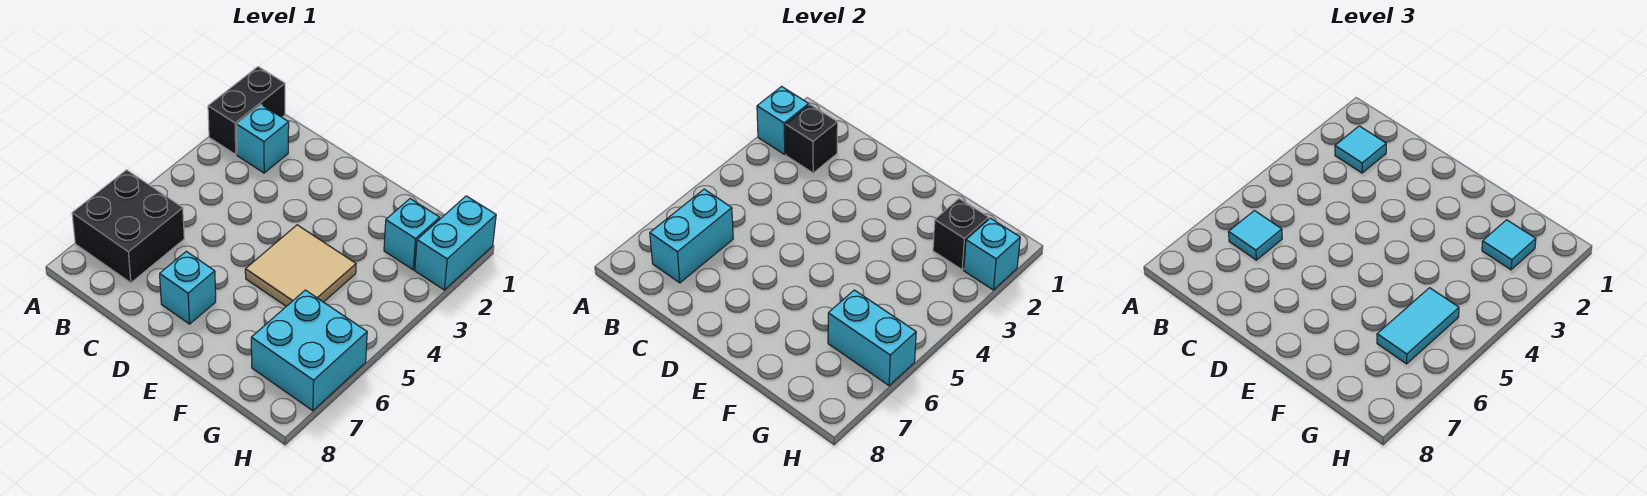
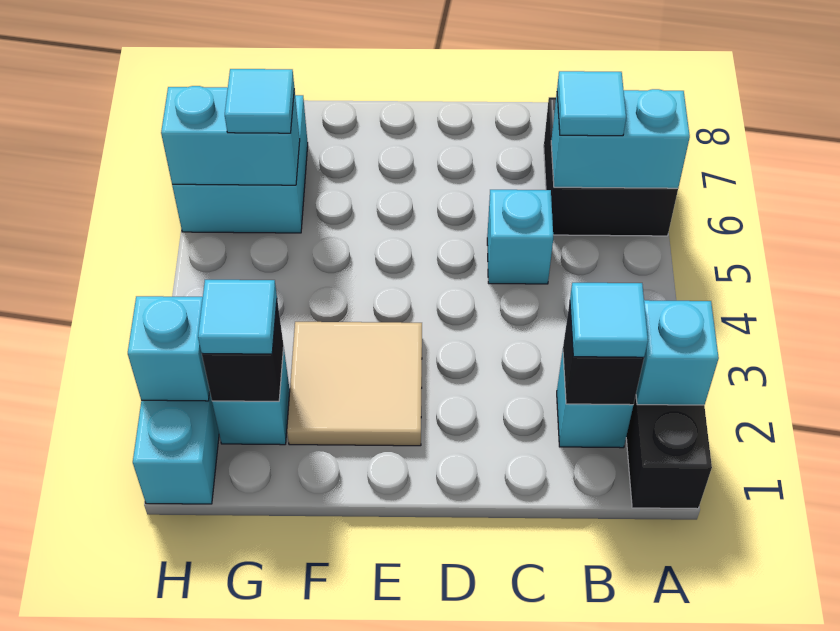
cyan brick B6:B7 level 2 -> cyan brick A6:B6 level 2
cyan brick D7 level 1 -> cyan brick C5 level 1
tan tile E4:F5 level 1 -> tan tile E2:F3 level 1
cyan tile G5:G6 level 3 -> cyan tile G6 level 3

